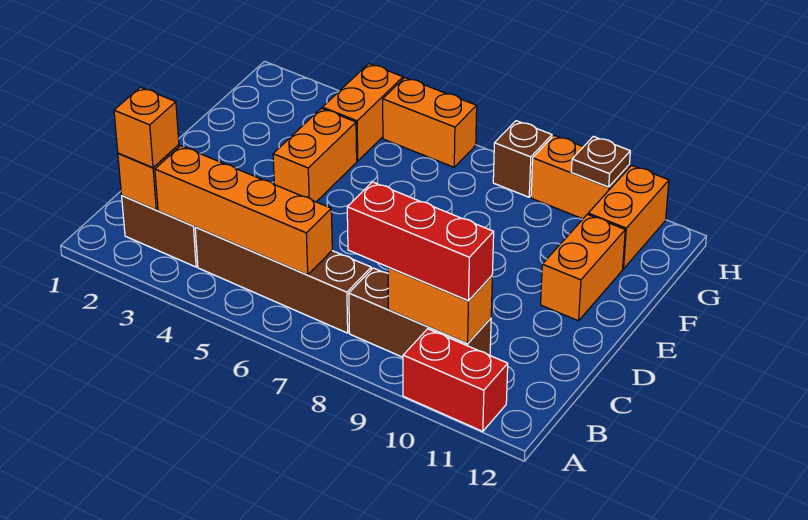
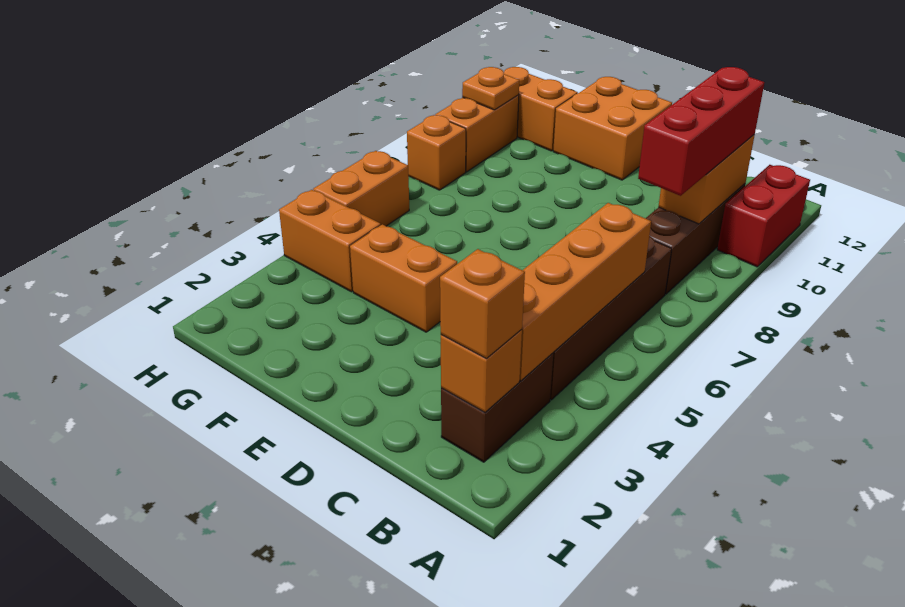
orange brick E11:F11 level 1 -> orange brick E11:F12 level 1
brown brick H8 level 1 -> orange brick H8 level 1
brown plate H10 level 2 -> orange plate H10 level 2

